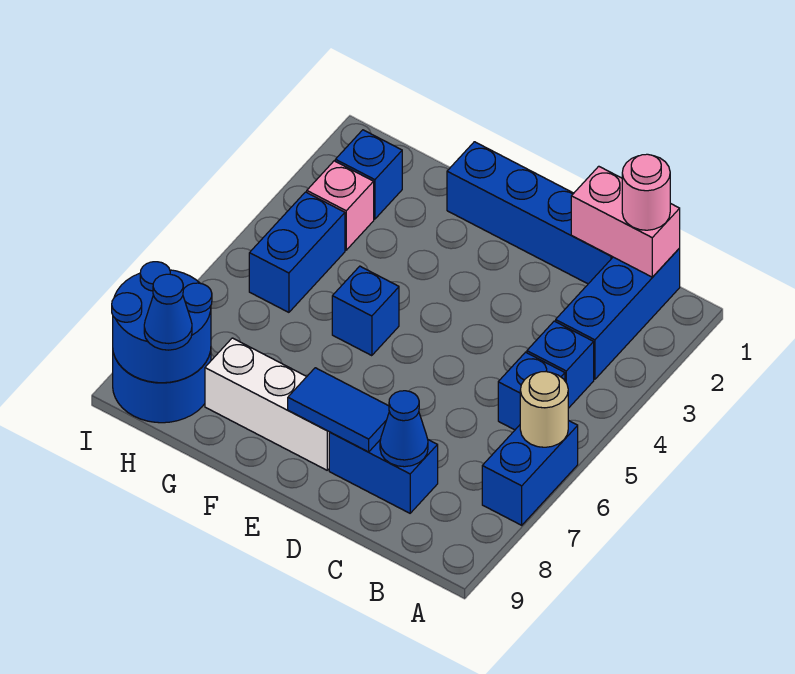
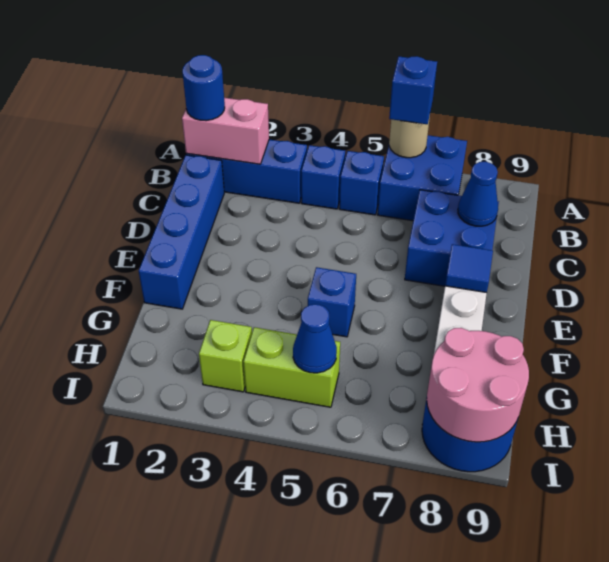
blue brick A6:A7 level 1 -> blue brick A6:B7 level 1
pink brick B1:C1 level 2 -> pink brick B1:B2 level 2
pink round brick B1 level 3 -> blue round brick B1 level 3
blue brick C8:D8 level 1 -> blue brick C7:D8 level 1
blue tile D8:E8 level 2 -> blue tile E8 level 2
blue brick H2 level 1 -> blue brick A6 level 3
pink brick H3 level 1 -> lime brick H3 level 1
blue brick H4:H5 level 1 -> lime brick H4:H5 level 1
blue round brick H8:I9 level 2 -> pink round brick H8:I9 level 2
blue cone H9 level 3 -> blue cone H5 level 2

